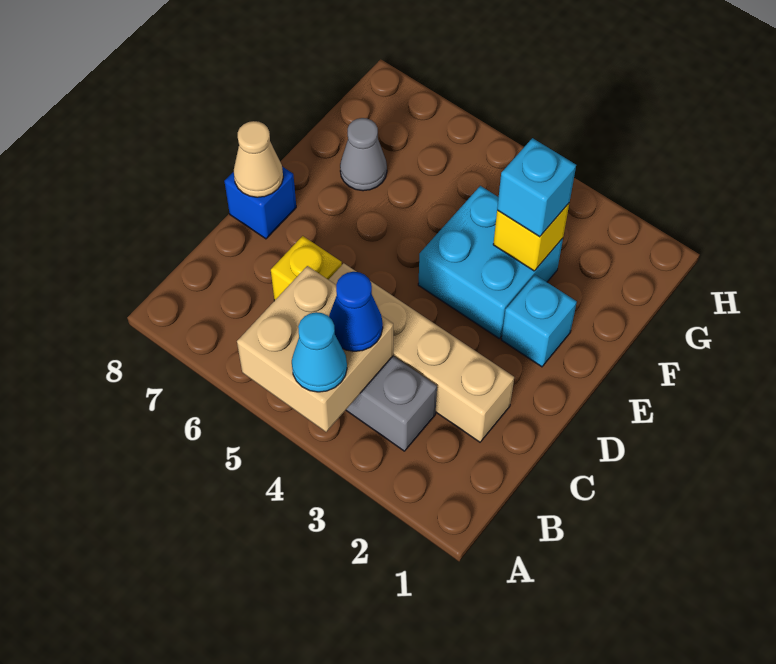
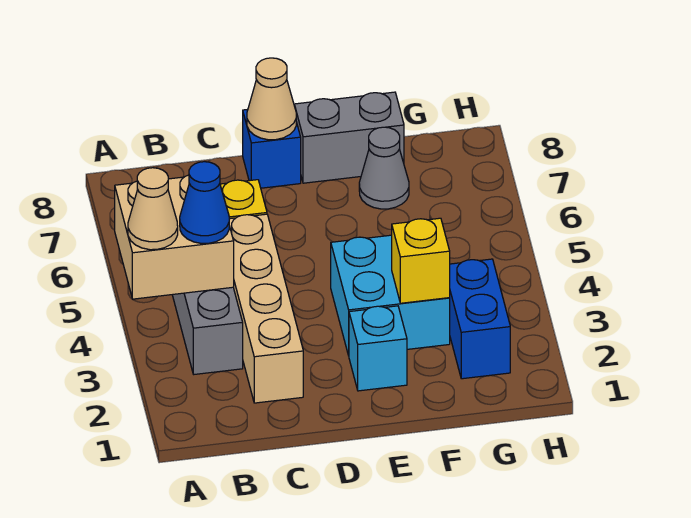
cyan cone A4 level 3 -> tan cone A4 level 3
none -> grey brick E8:F8 level 1
cyan brick F3 level 3 -> none
none -> blue brick G2:G3 level 1

